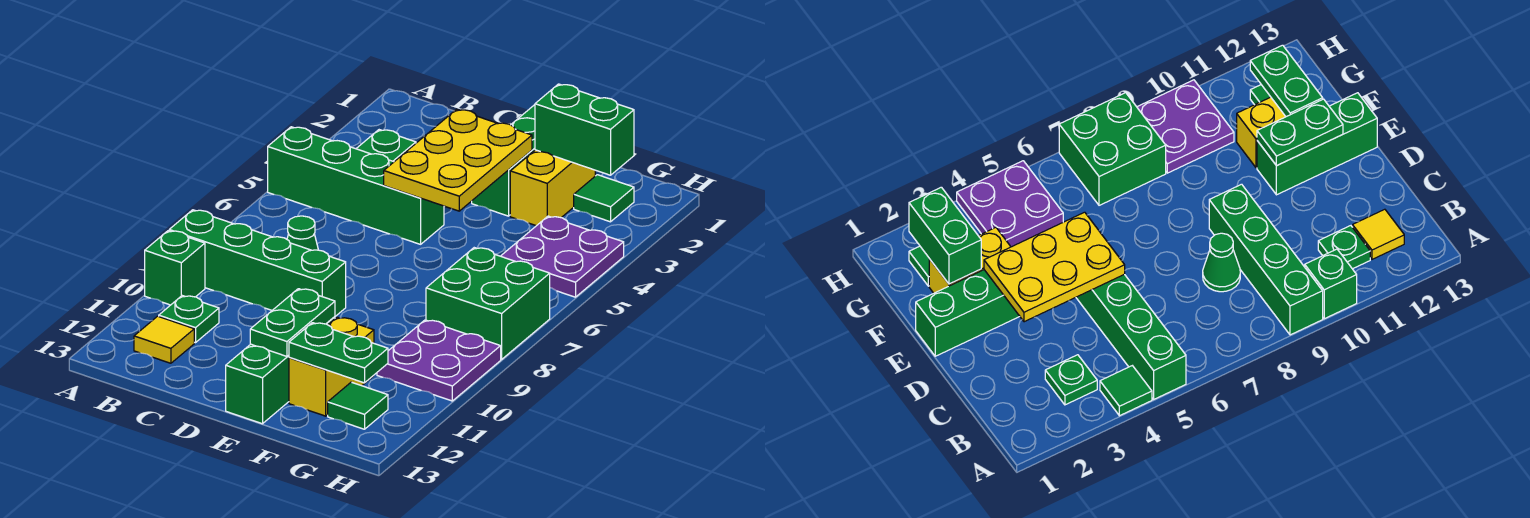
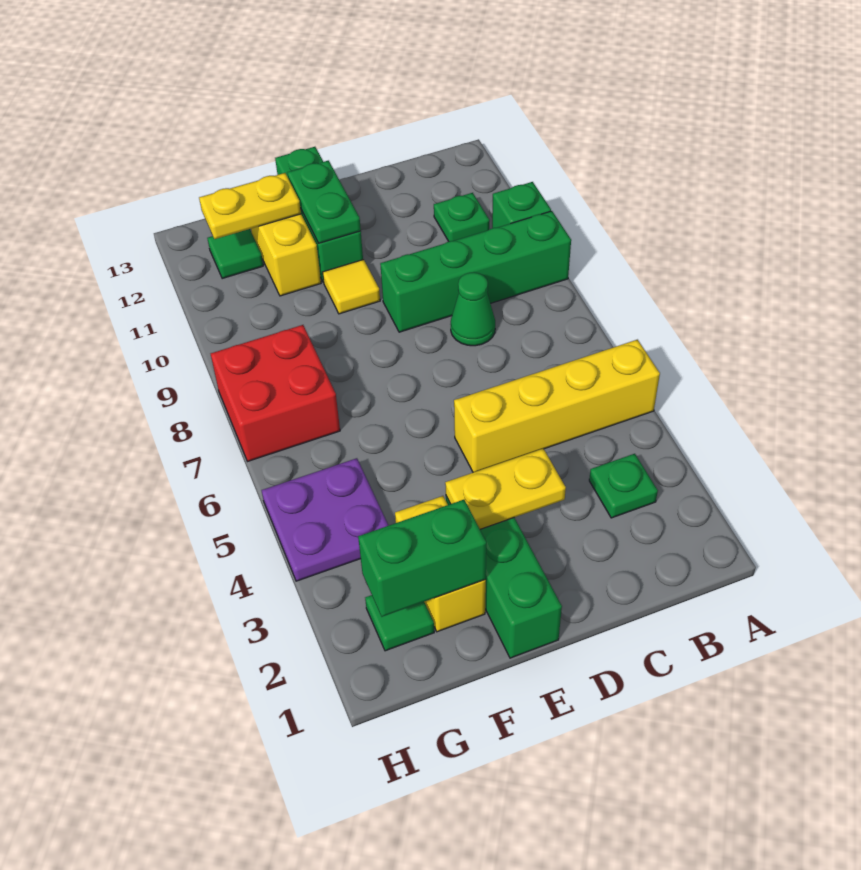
green tile A4 level 1 -> none
green brick A5:D5 level 1 -> yellow brick A5:D5 level 1
yellow tile B12 level 1 -> yellow tile E10 level 1
yellow plate D3:E5 level 2 -> yellow plate D3:E3 level 2
green plate F12:G12 level 2 -> yellow plate F12:G12 level 2
green brick G7:H8 level 1 -> red brick G7:H8 level 1
purple plate G9:H10 level 1 -> none

